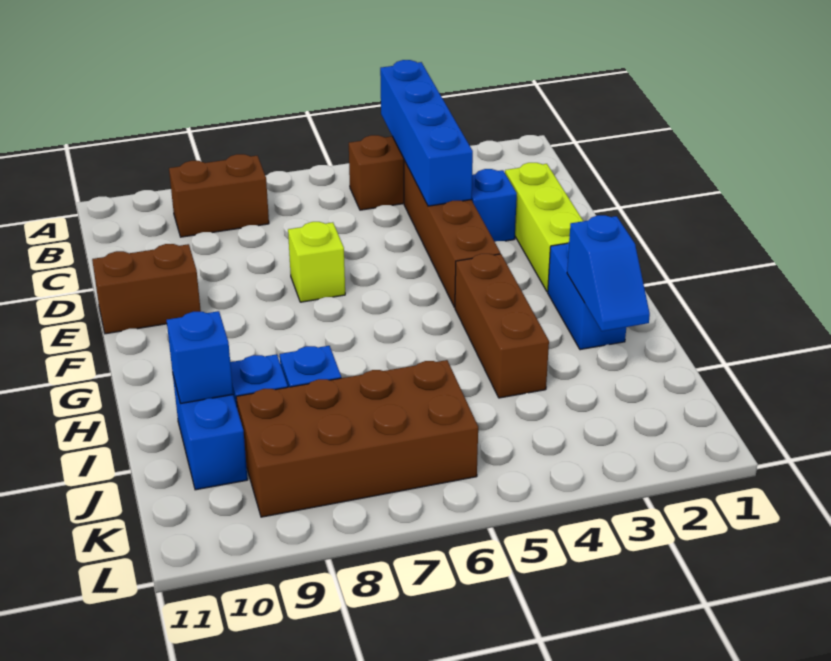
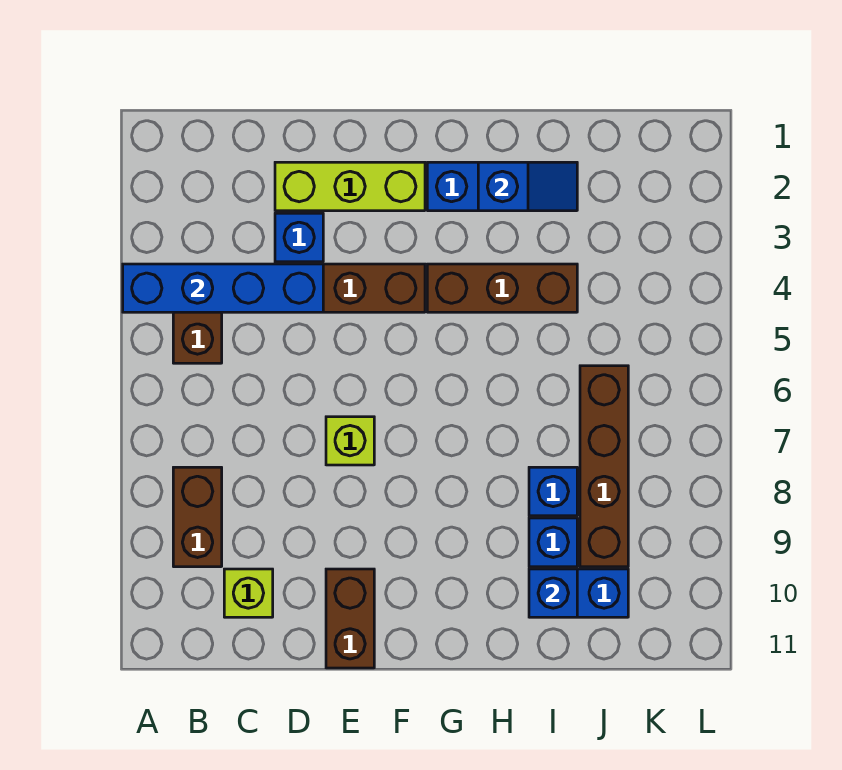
none -> lime brick C10 level 1
brown brick J6:K9 level 1 -> brown brick J6:J9 level 1

